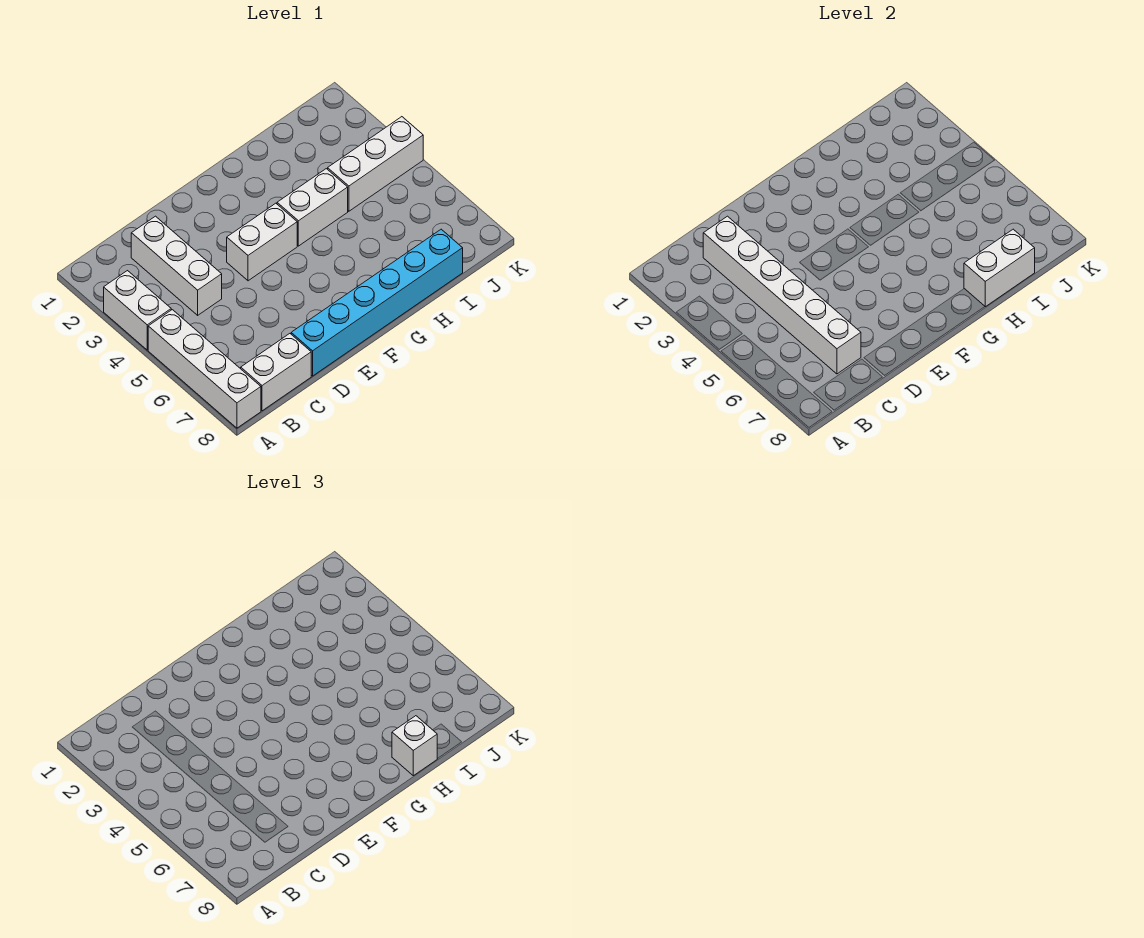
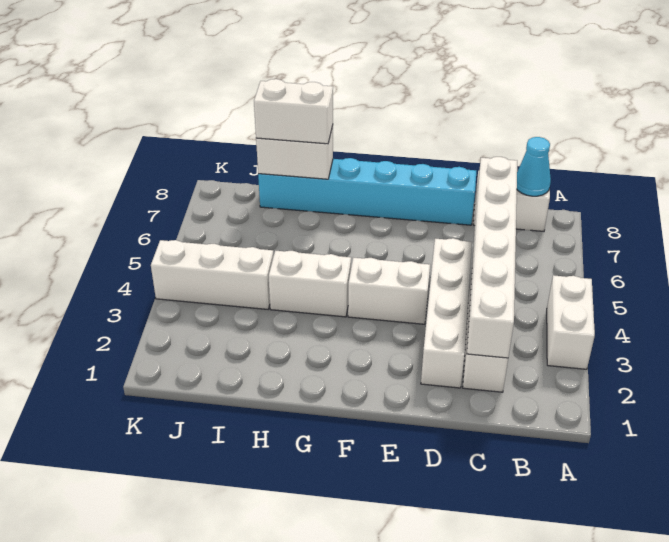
white brick A5:A8 level 1 -> white brick D2:D5 level 1
none -> cyan cone B8 level 2
white brick H8 level 3 -> white brick H8:I8 level 3

